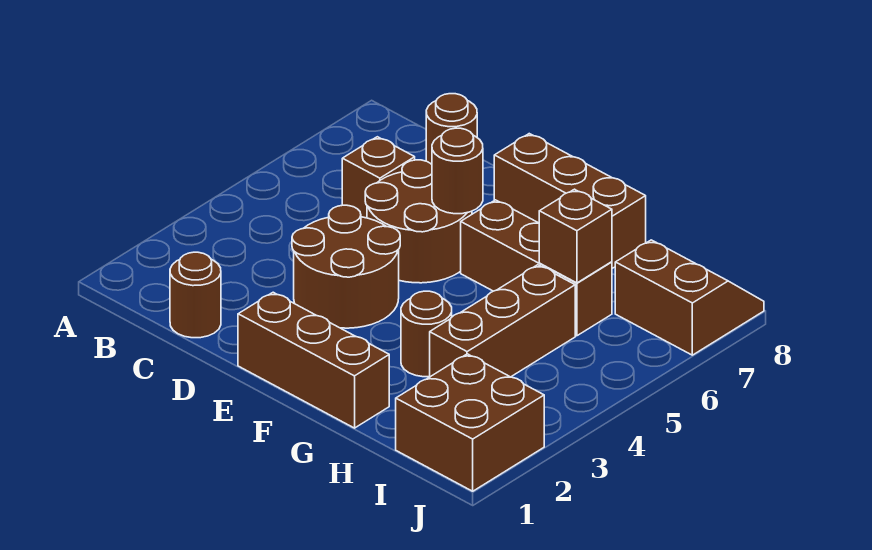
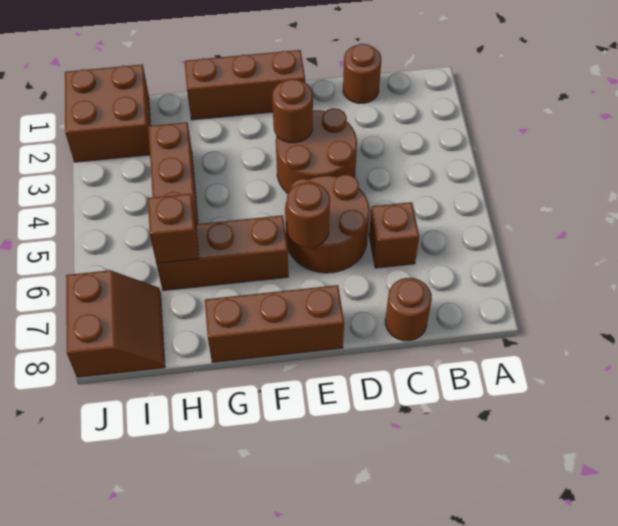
brown round brick G3 level 1 -> brown round brick E3 level 2
brown slope I7:J8 level 1 top 7 -> brown slope I7:J8 level 1 top J

